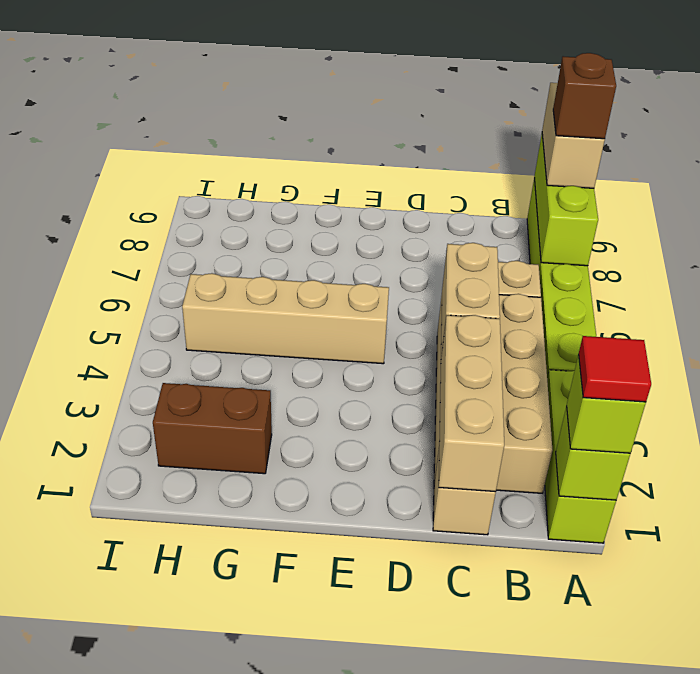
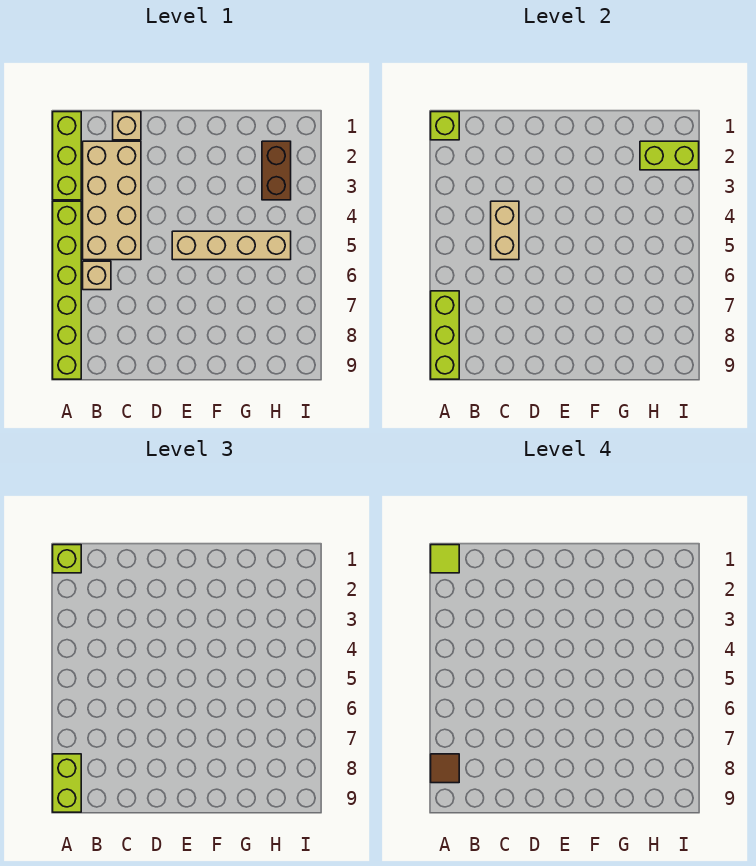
red tile A1 level 4 -> lime tile A1 level 4
tan brick A8:A9 level 3 -> lime brick A8:A9 level 3
brown brick A8 level 4 -> brown tile A8 level 4
tan brick C1:C3 level 2 -> none
brown brick G2:H2 level 1 -> brown brick H2:H3 level 1
none -> lime brick H2:I2 level 2

